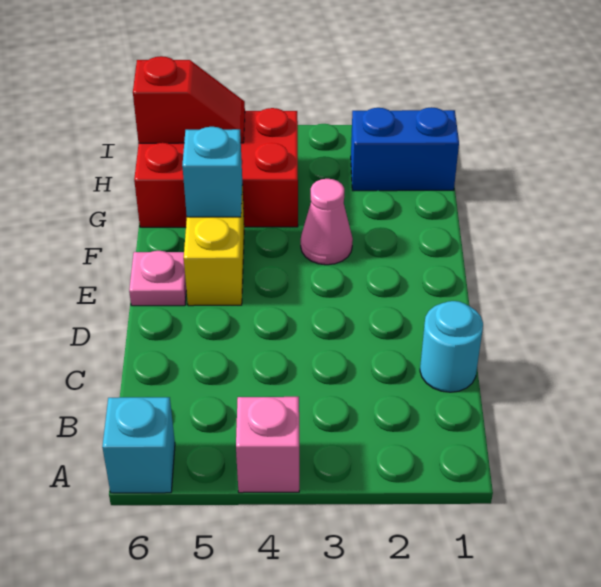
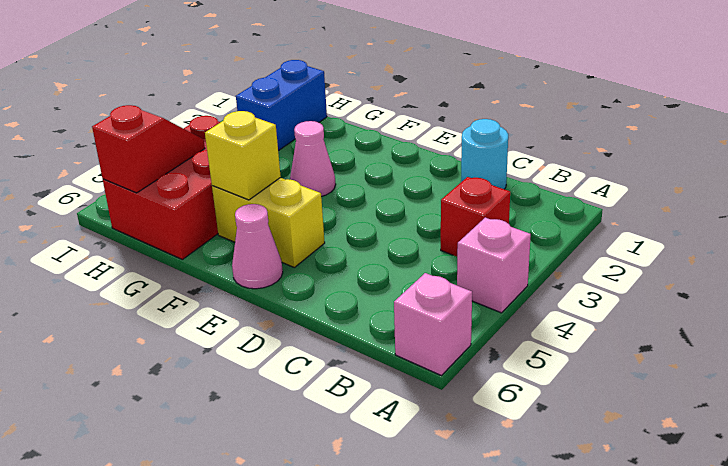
cyan brick A6 level 1 -> pink brick A6 level 1
none -> red brick B3 level 1
pink plate E6 level 1 -> pink cone E6 level 1
cyan brick F5 level 2 -> yellow brick F5 level 2

